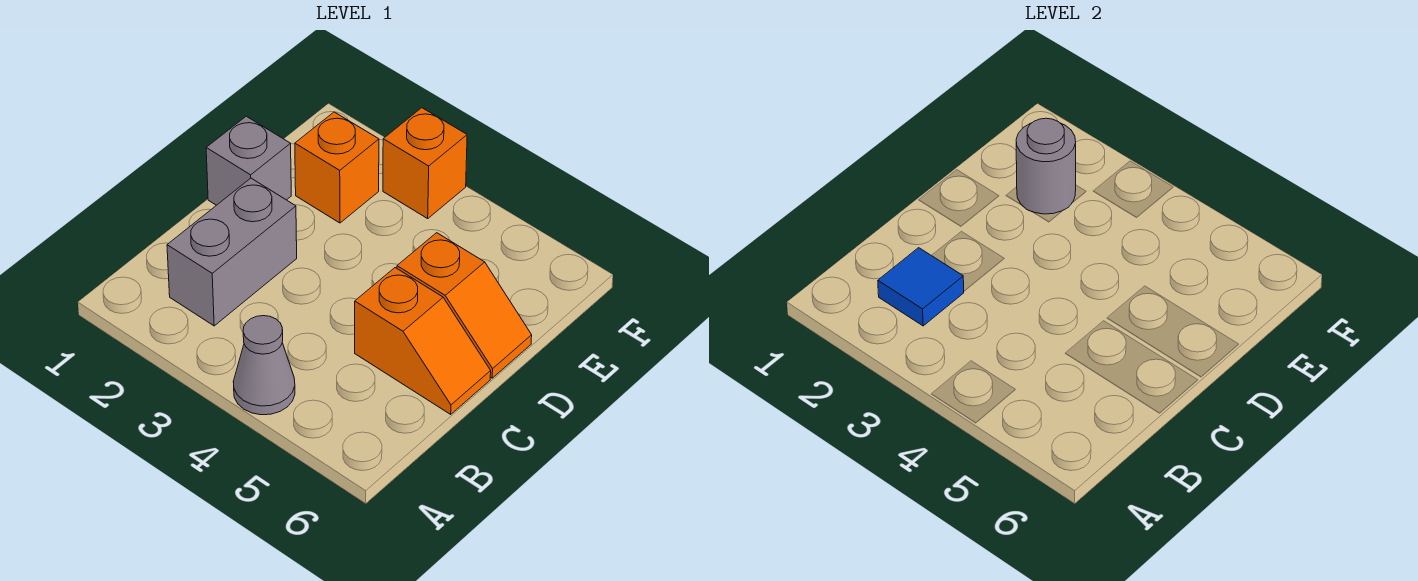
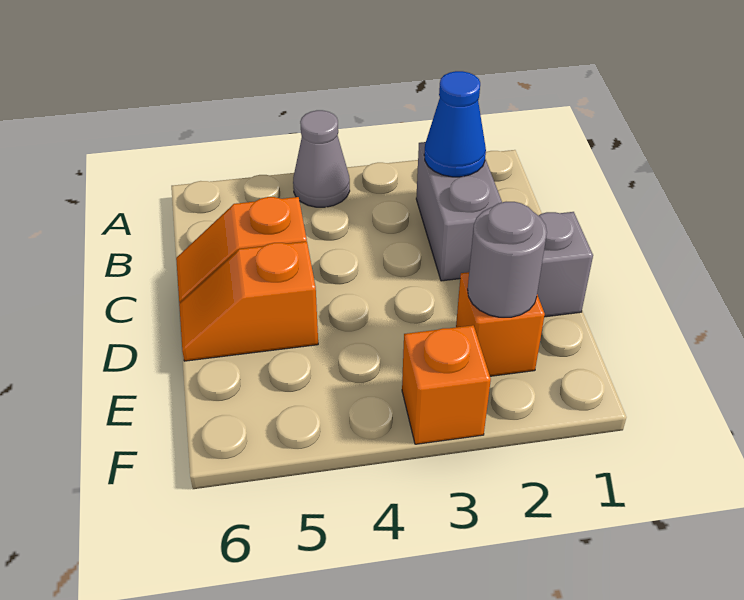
blue tile B2 level 2 -> blue cone B2 level 2

